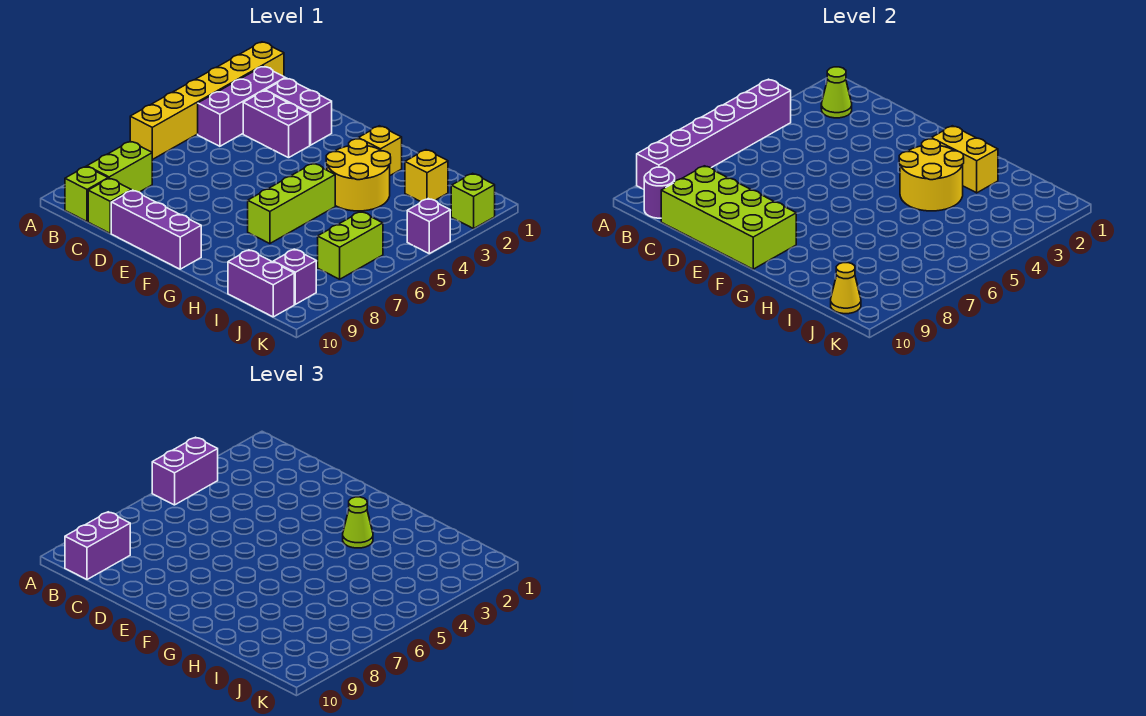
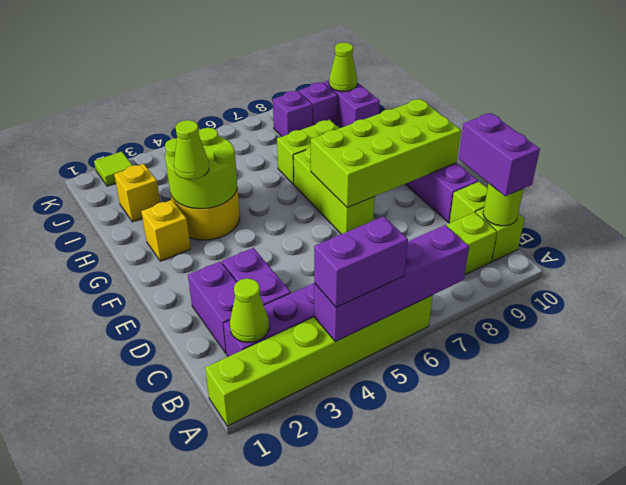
yellow brick A1:A6 level 1 -> lime brick A1:A6 level 1
purple brick A4:A9 level 2 -> purple brick A4:A7 level 2
purple brick B9:B10 level 3 -> purple brick B10:C10 level 3
purple round brick B10 level 2 -> lime round brick B10 level 2
lime brick C9:F10 level 2 -> lime brick E7:F10 level 2
yellow brick G2:H2 level 2 -> none
yellow round brick G3:H4 level 2 -> lime round brick G3:H4 level 2
lime brick G5:G7 level 1 -> lime brick E7:G7 level 1
lime brick J6:J7 level 1 -> lime brick H7:H8 level 1
yellow cone J10 level 2 -> lime cone J10 level 2
lime brick K2 level 1 -> lime tile K2 level 1
purple brick K4 level 1 -> purple brick J8 level 1

